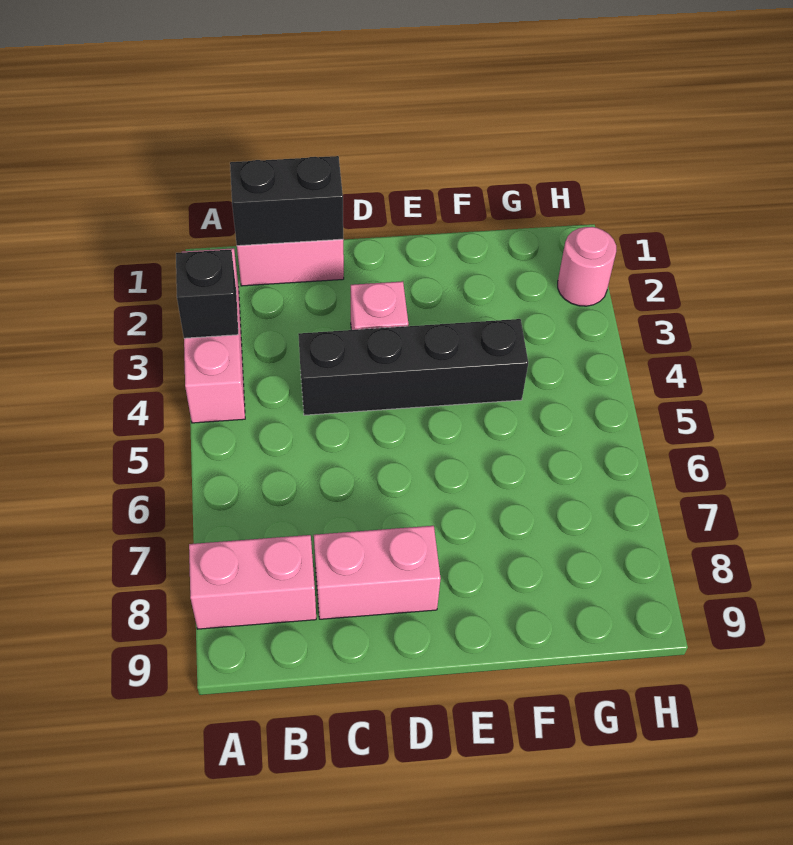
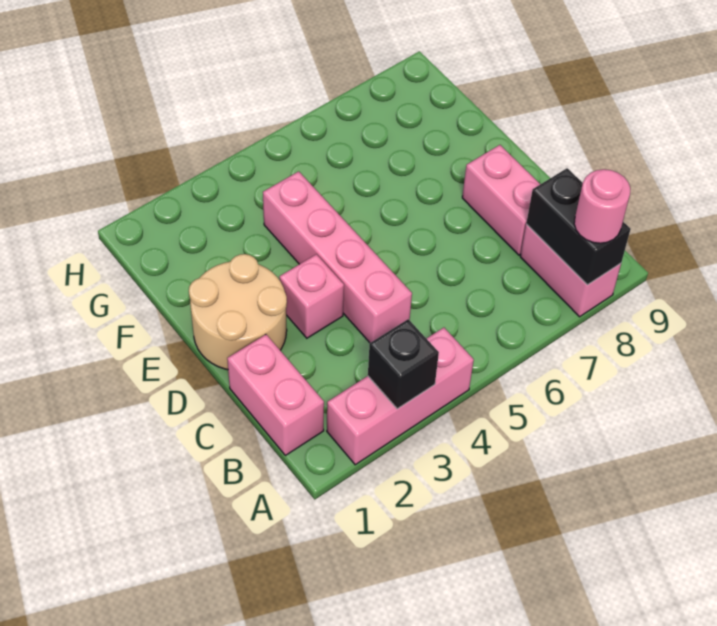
black brick B1:C1 level 2 -> black brick A8:B8 level 2
black brick C4:F4 level 1 -> pink brick C4:F4 level 1
none -> tan round brick D1:E2 level 1
pink round brick H2 level 1 -> pink round brick A8 level 3

